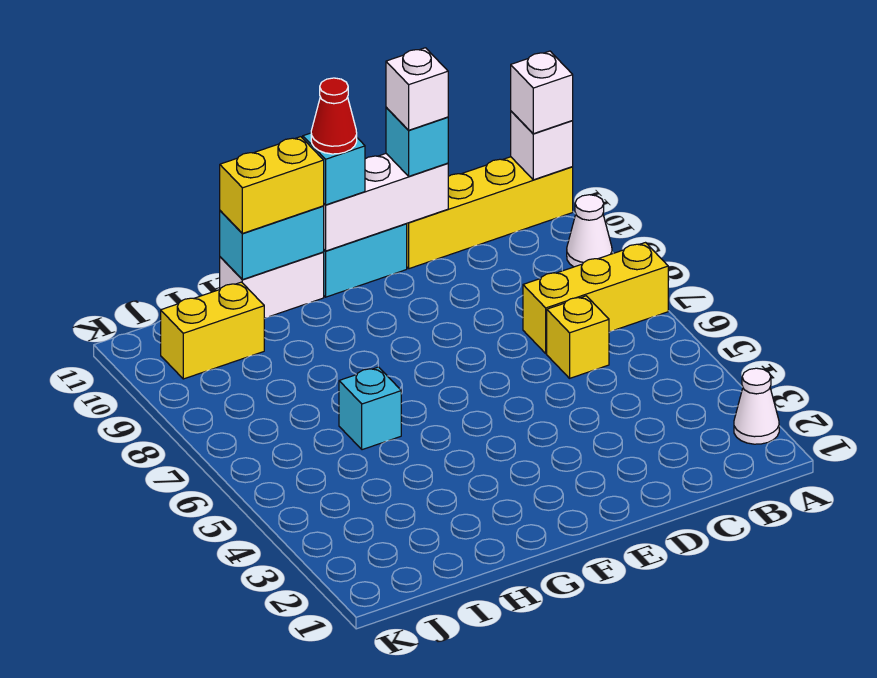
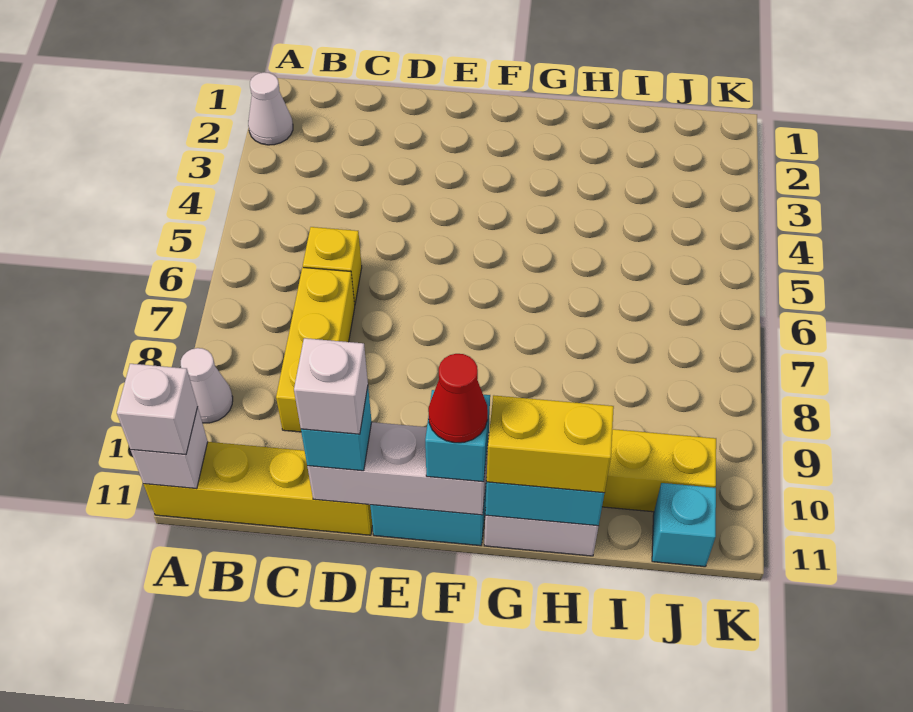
yellow brick A7:C7 level 1 -> yellow brick C7:C9 level 1
cyan brick H6 level 1 -> cyan brick J11 level 1

